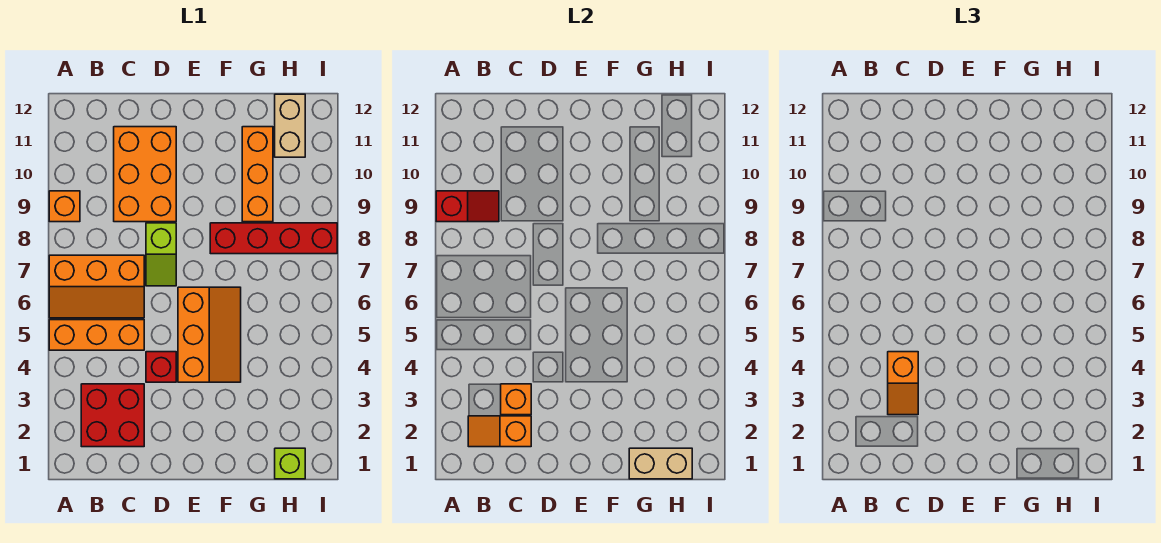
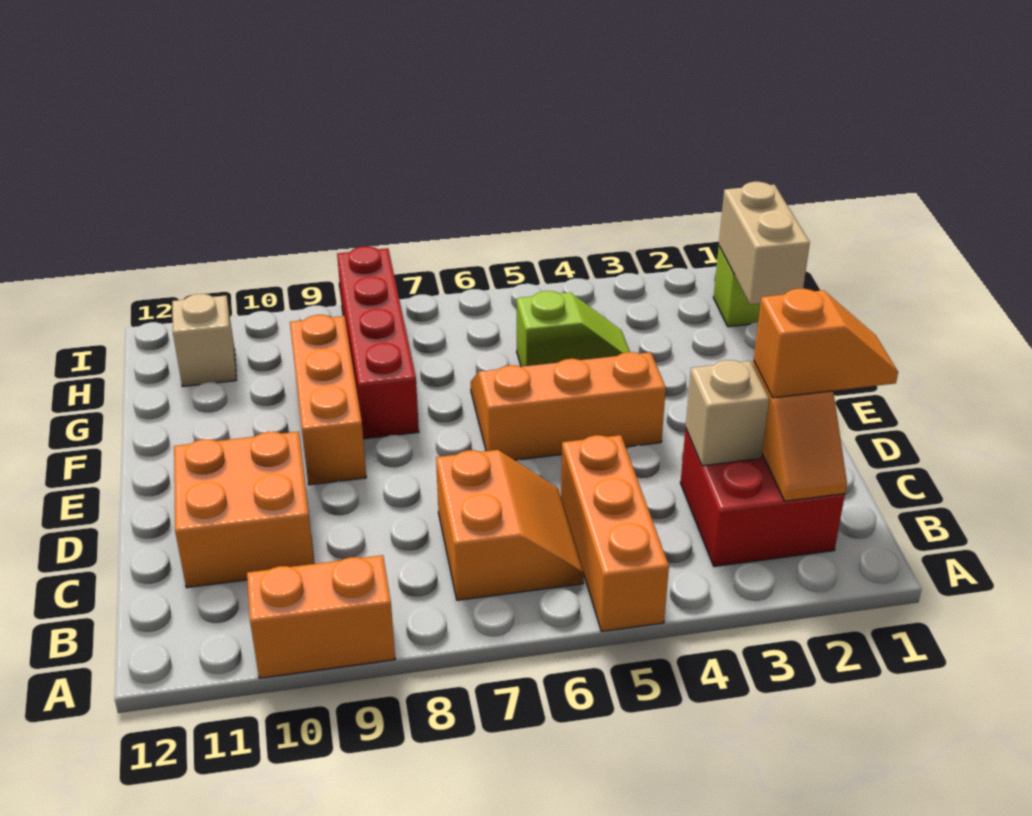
orange slope A6:C7 level 1 top 7 -> orange slope B6:C7 level 1 top 7
orange brick A9 level 1 -> orange brick A9:A10 level 1
red slope A9:B9 level 2 top A -> none
orange brick C3 level 2 -> tan brick C3 level 2
orange slope C3:C4 level 3 top 4 -> orange slope C1:C2 level 3 top 2
orange brick C9:D11 level 1 -> orange brick C10:D11 level 1
red brick D4 level 1 -> none
lime slope D7:D8 level 1 top 8 -> lime slope G4:G5 level 1 top 5
orange brick G9:G11 level 1 -> orange brick E9:G9 level 1
tan brick H11:H12 level 1 -> tan brick H11 level 1

